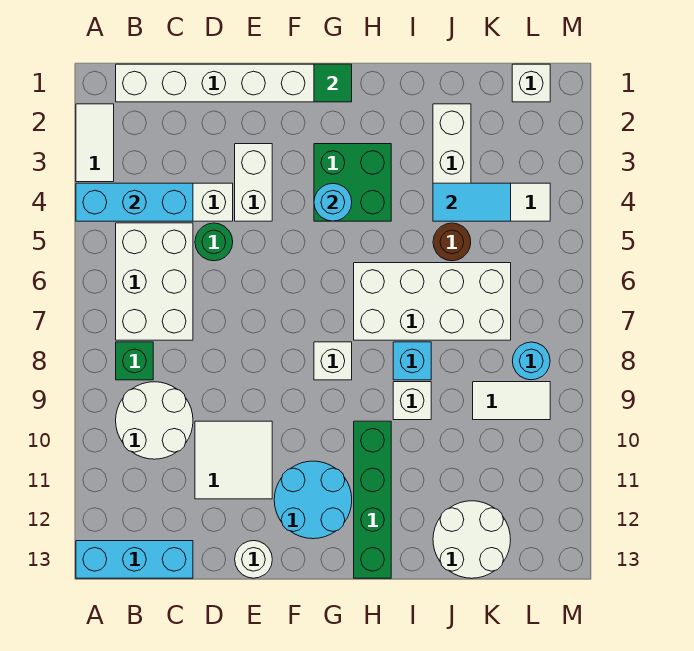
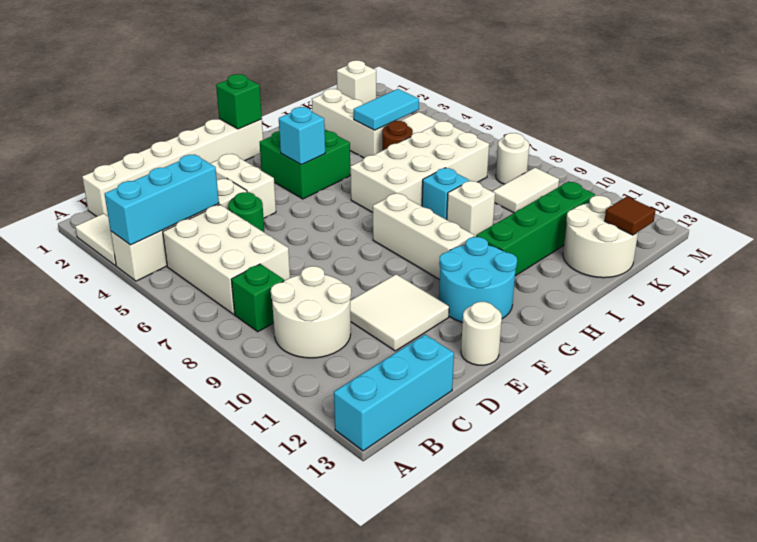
green tile G1 level 2 -> green brick G1 level 2
cyan round brick G4 level 2 -> cyan brick G4 level 2
white brick G8 level 1 -> white brick G8:G10 level 1
green brick H10:H13 level 1 -> green brick H11:K11 level 1
none -> brown tile K13 level 2
cyan round brick L8 level 1 -> white round brick L8 level 1

